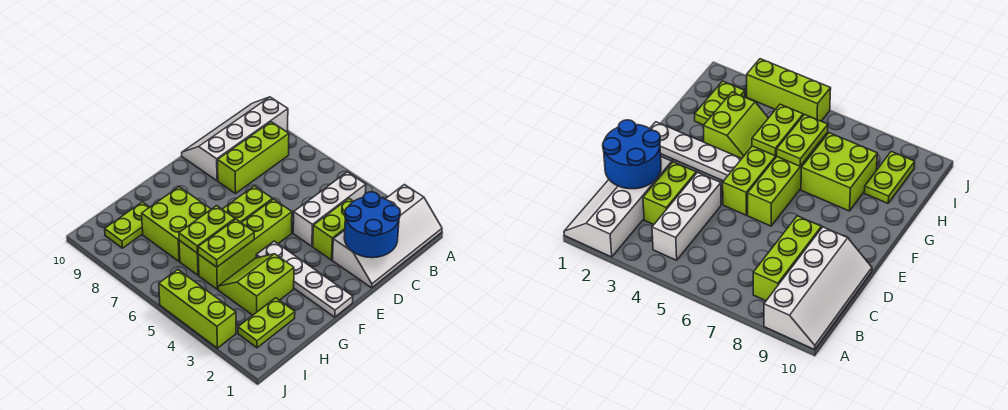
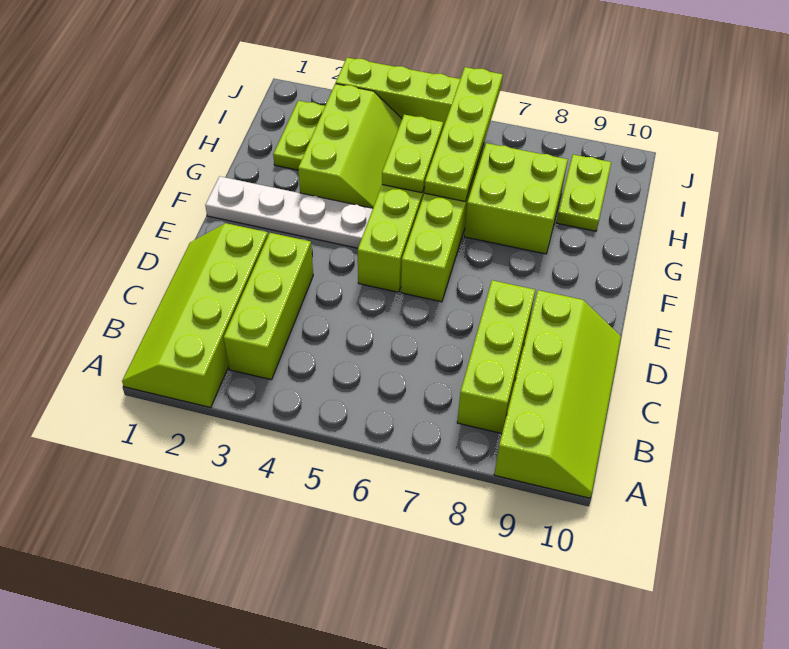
white slope A1:D2 level 1 top 2 -> lime slope A1:D2 level 1 top 2
white slope A9:D10 level 1 top 9 -> lime slope A9:D10 level 1 top 9
white brick B4:D4 level 1 -> none
blue round brick C1:D2 level 2 -> none
lime brick C3:D3 level 1 -> lime brick B3:D3 level 1
lime slope G3:H4 level 1 top 3 -> lime slope G3:I4 level 1 top 3
lime plate G6:H6 level 2 -> lime plate G6:J6 level 2

